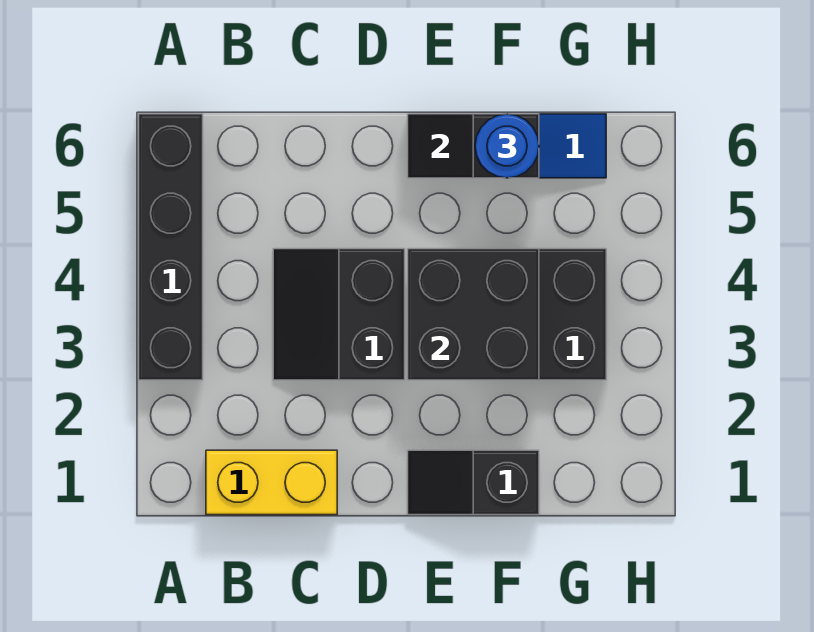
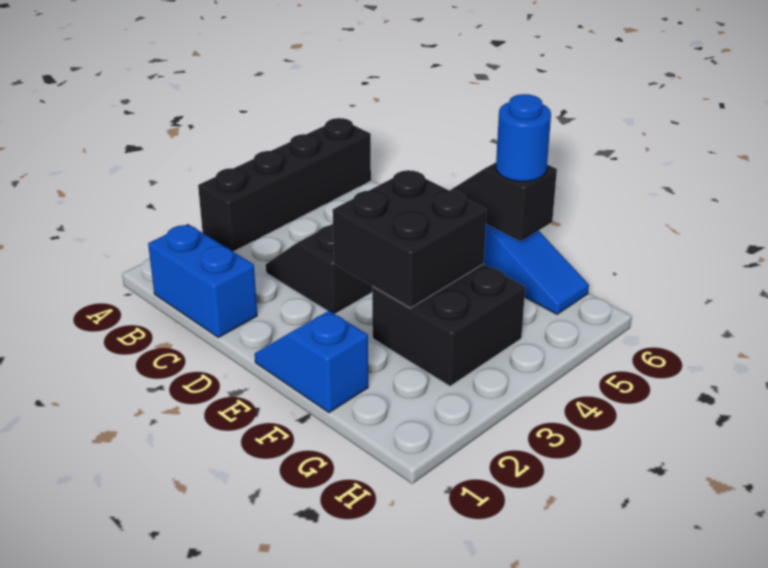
yellow brick B1:C1 level 1 -> blue brick B1:C1 level 1
black slope E1:F1 level 1 top F -> blue slope E1:F1 level 1 top F

